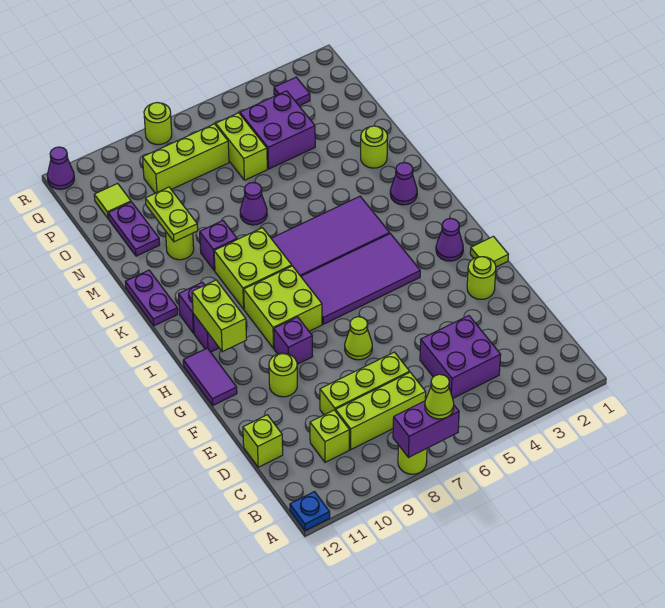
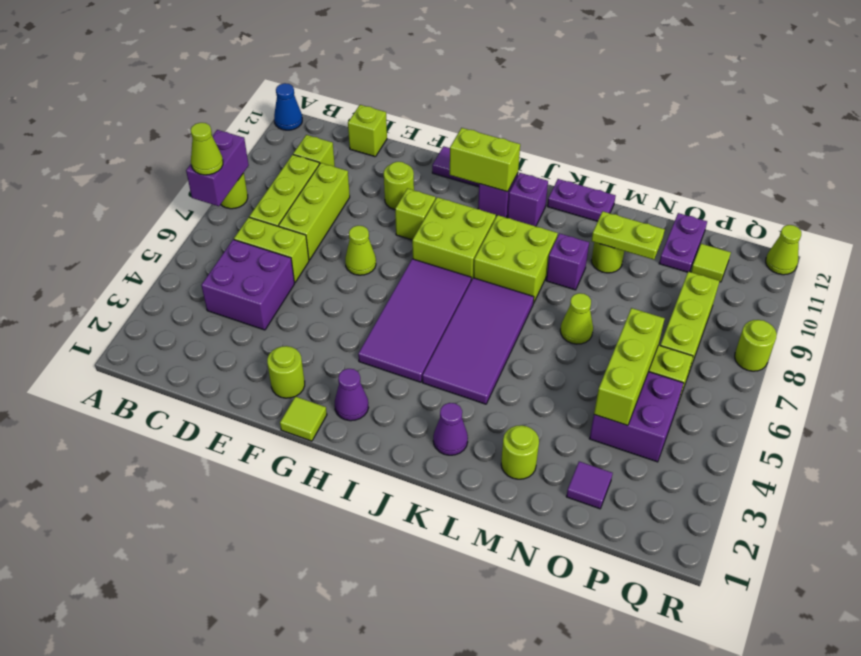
blue plate A12 level 1 -> blue cone A12 level 1
none -> lime brick C6:D6 level 1
purple brick G9 level 1 -> lime brick G9 level 1
purple cone M7 level 1 -> lime cone M7 level 1
purple plate N11:O11 level 1 -> purple plate O11:O12 level 1
none -> lime brick O4:O6 level 2
purple tile Q3 level 1 -> purple tile O2 level 1
purple cone R12 level 1 -> lime cone R12 level 1

